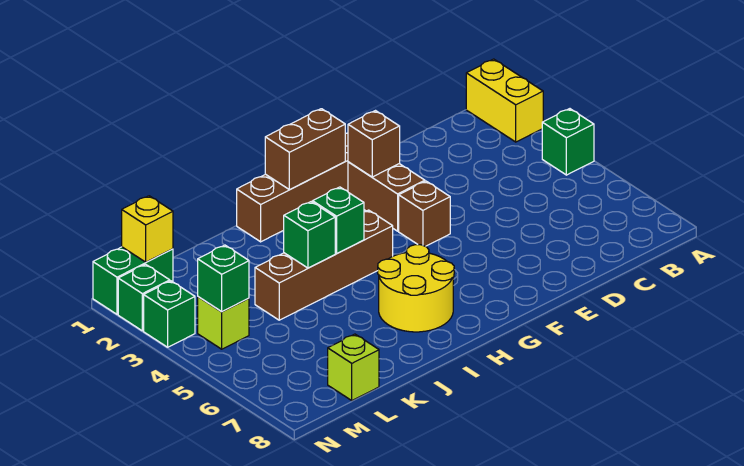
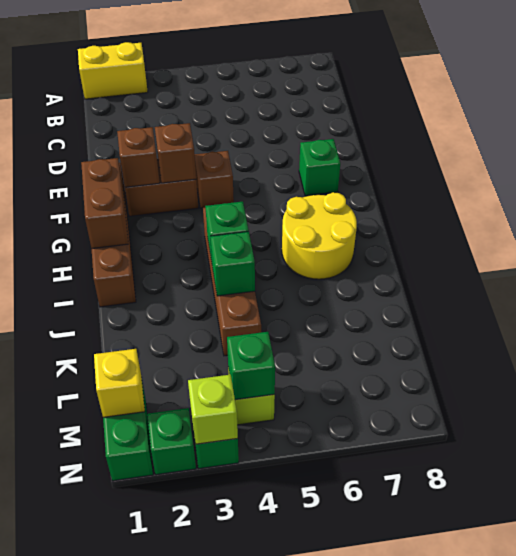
green brick A4 level 1 -> green brick F7 level 1
none -> brown brick F3 level 2
lime brick L8 level 1 -> lime brick N3 level 2

